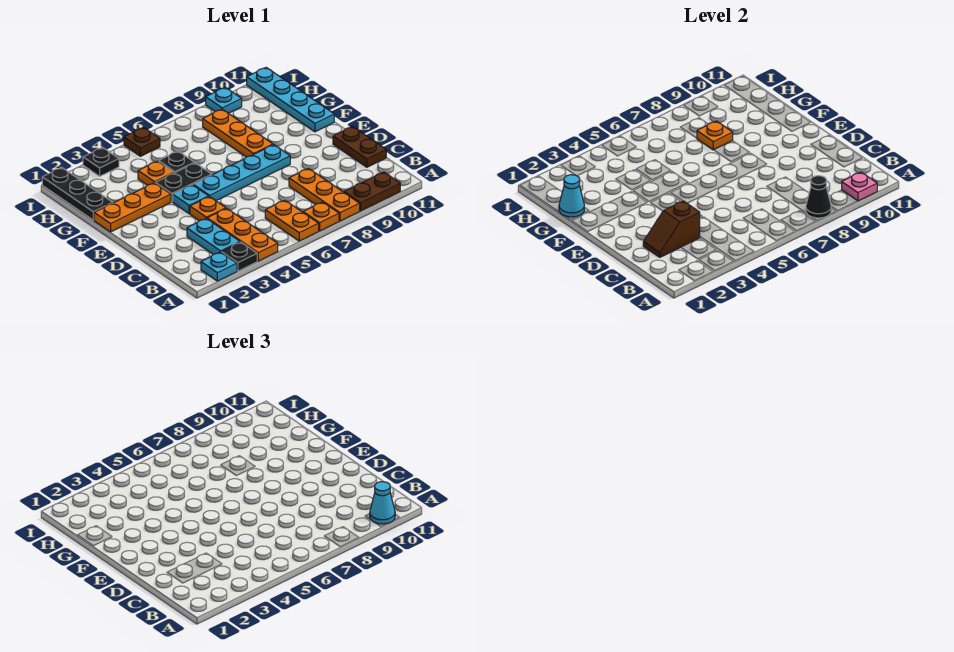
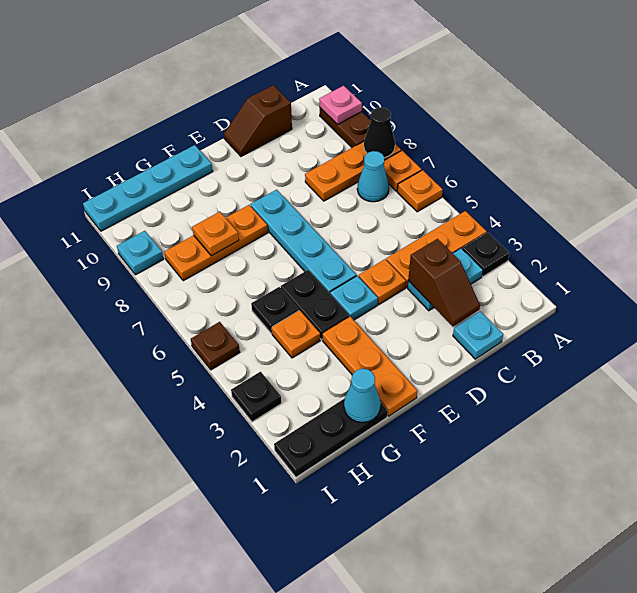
cyan plate A2 level 1 -> cyan plate C1 level 1
orange plate A6:B6 level 1 -> orange plate A6 level 1
cyan cone A10 level 3 -> cyan cone B7 level 1
brown plate C11:D11 level 1 -> brown slope C11:D11 level 1 top C

